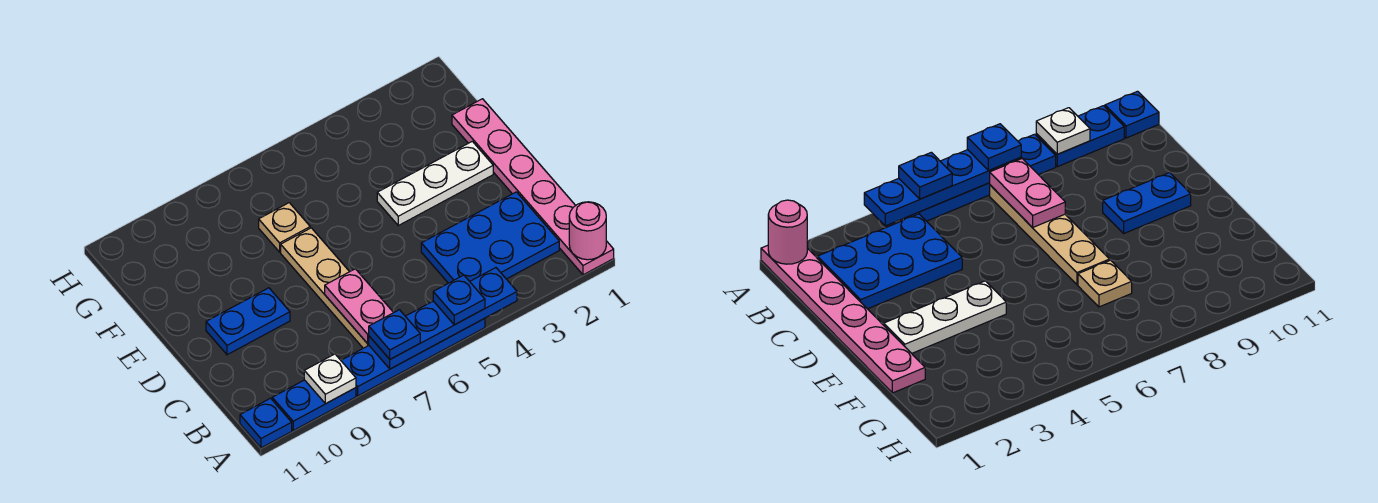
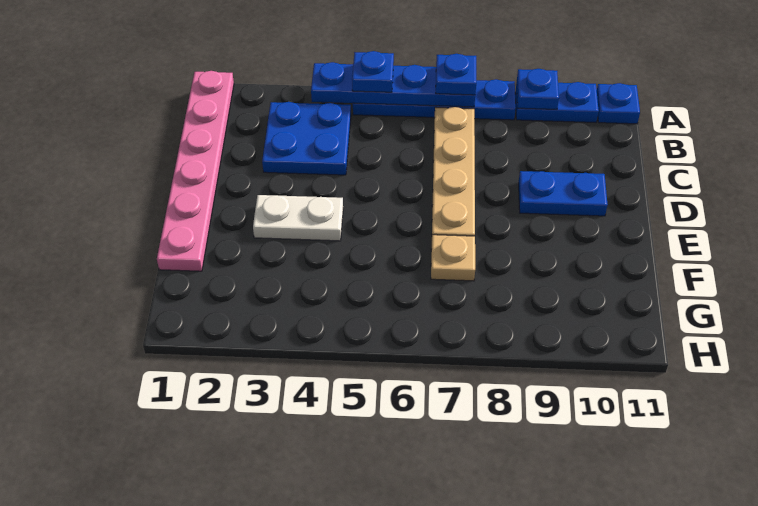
pink round brick A1 level 2 -> none
white plate A9 level 2 -> blue plate A9 level 2
blue plate B2:C4 level 1 -> blue plate B3:C4 level 1
pink plate B7:C7 level 2 -> none
white plate E2:E4 level 1 -> white plate E3:E4 level 1

